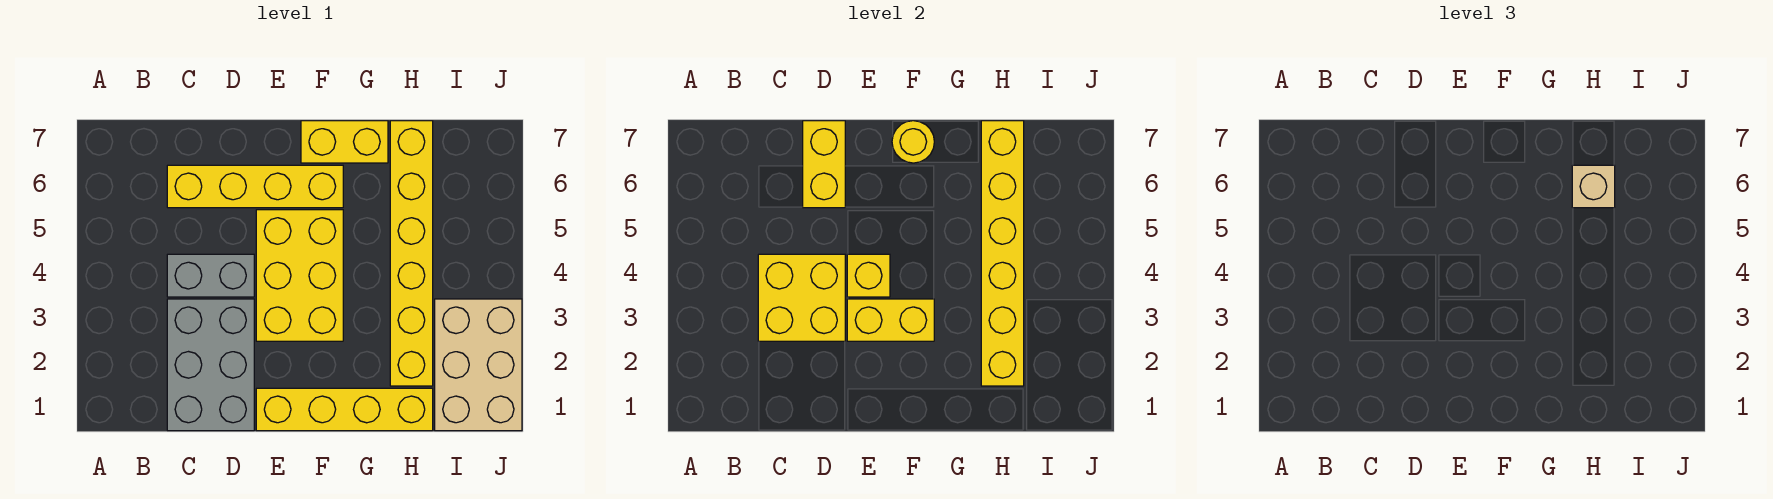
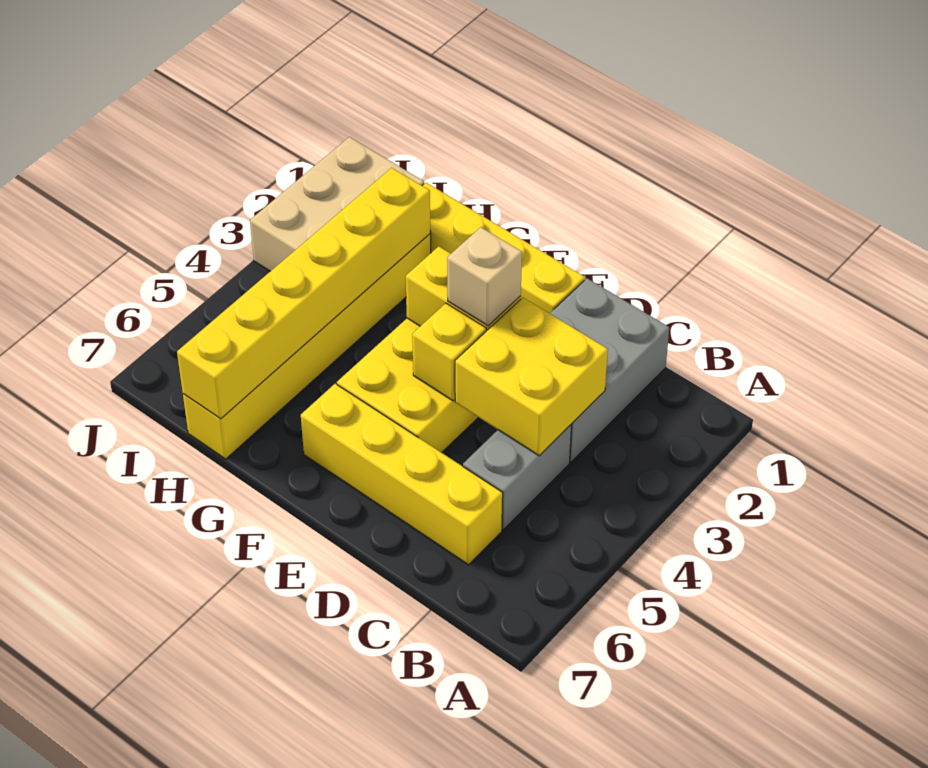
grey brick C4:D4 level 1 -> grey brick C4:C5 level 1
yellow brick D6:D7 level 2 -> none
yellow brick F7:G7 level 1 -> none
yellow round brick F7 level 2 -> none
tan brick H6 level 3 -> tan brick E3 level 3

